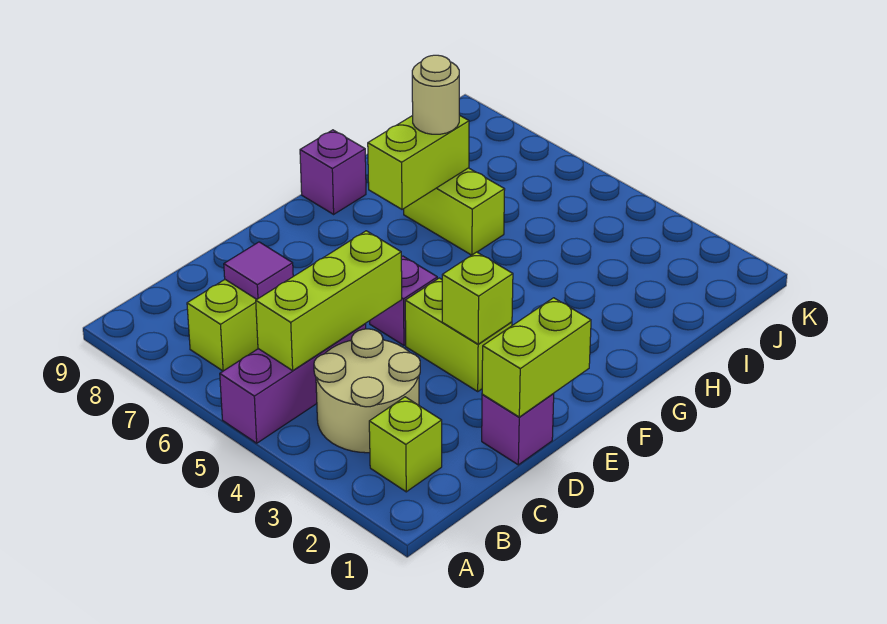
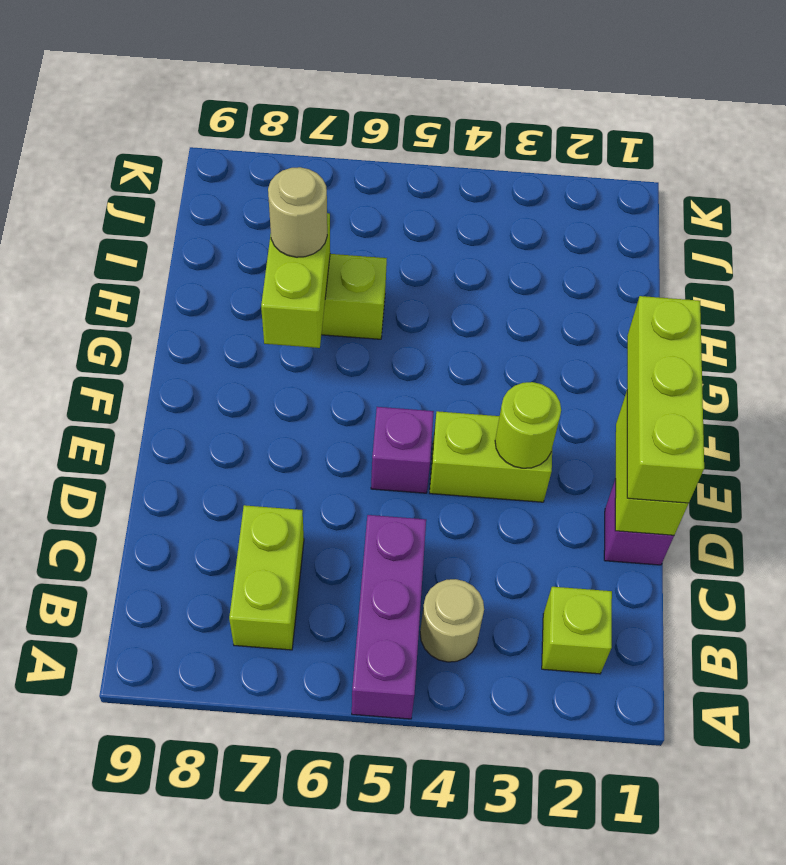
tan round brick B3:C4 level 1 -> tan round brick B4 level 1
lime brick B5:D5 level 2 -> lime brick D1:F1 level 3
purple tile C7 level 2 -> none
lime brick E3 level 2 -> lime round brick E3 level 2
purple brick G9 level 1 -> none

